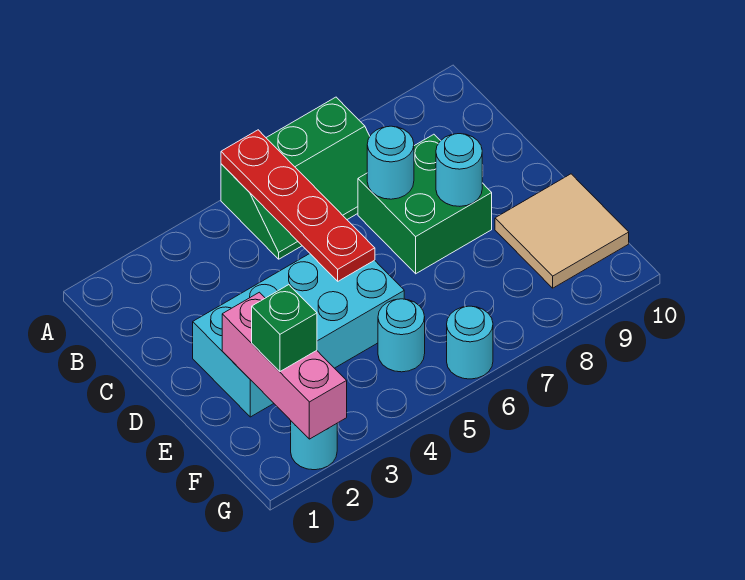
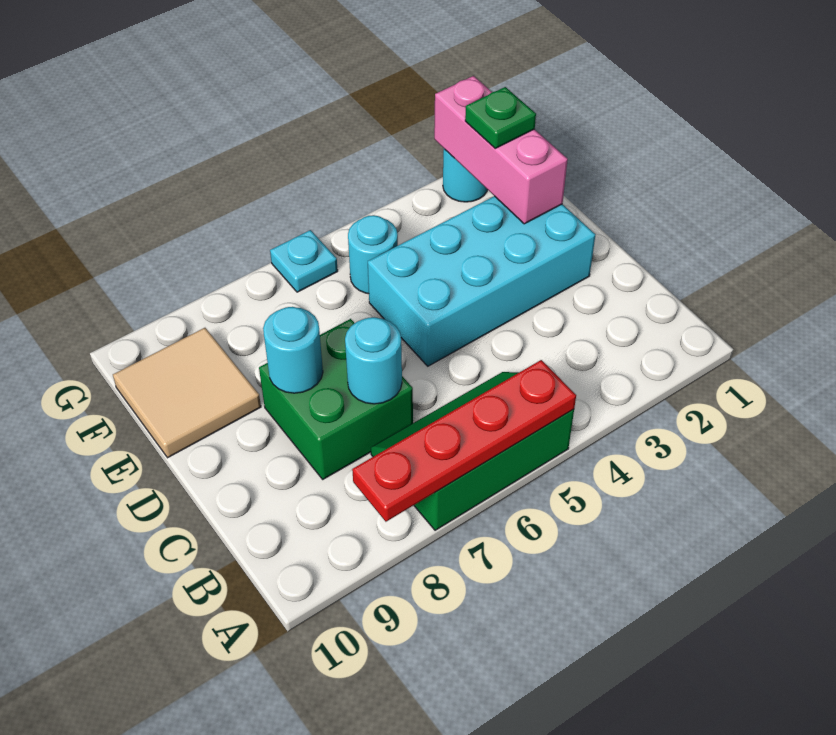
red plate A5:D5 level 2 -> red plate A5:A8 level 2
green brick F2 level 3 -> green plate F2 level 3
cyan round brick G6 level 1 -> cyan plate G6 level 1

